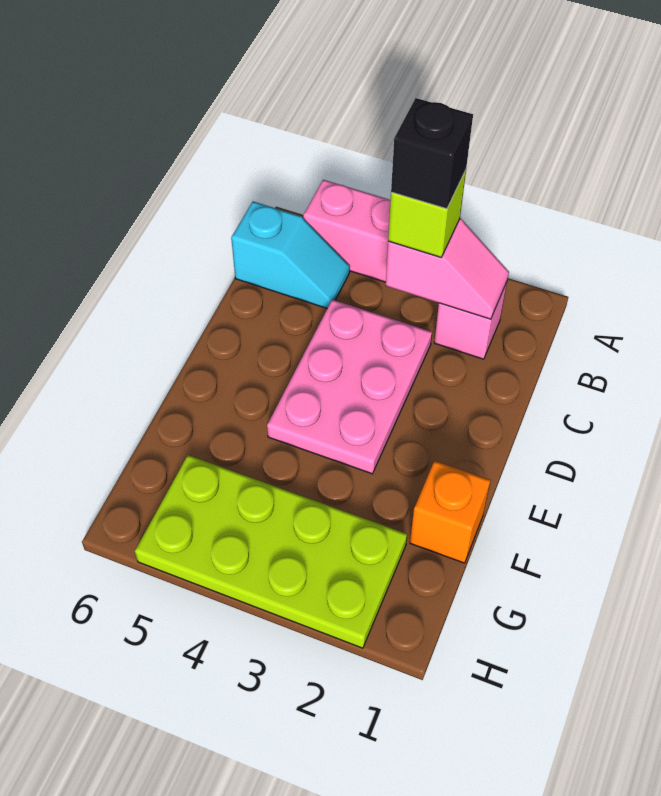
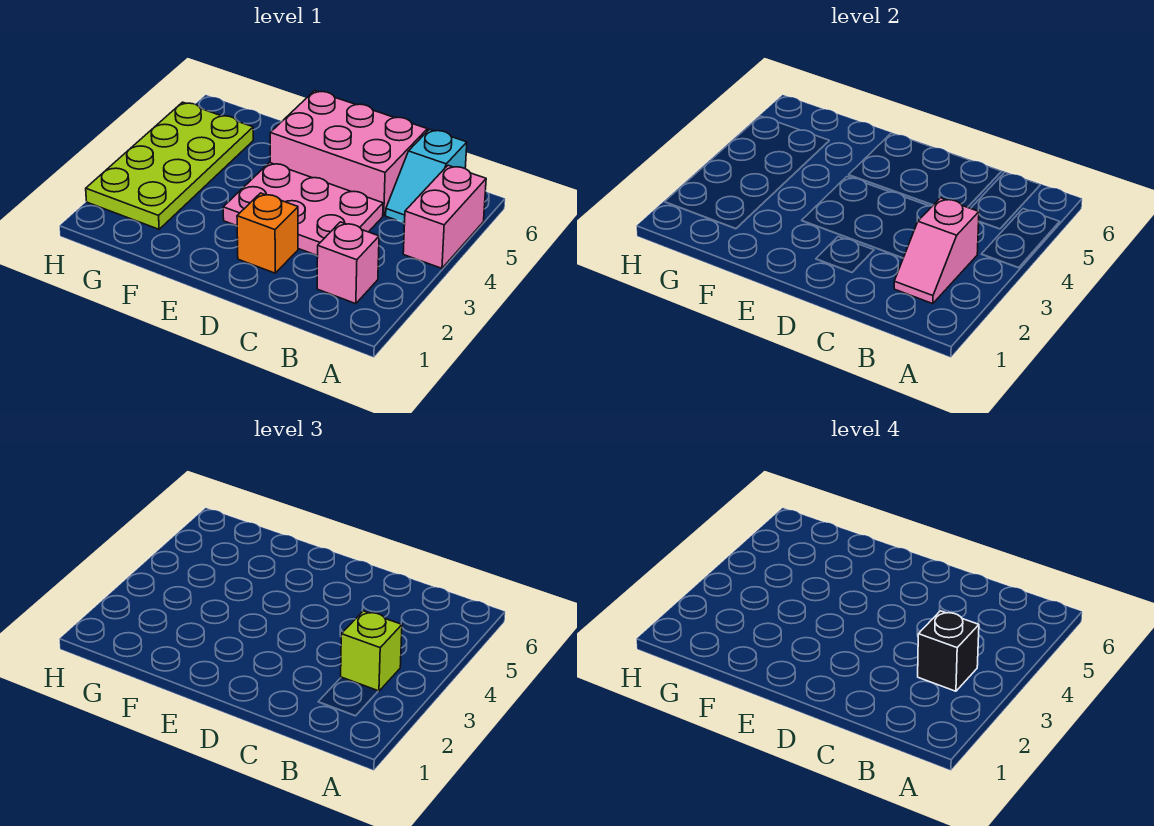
none -> pink brick C5:E6 level 1
orange brick F1 level 1 -> orange brick D2 level 1

